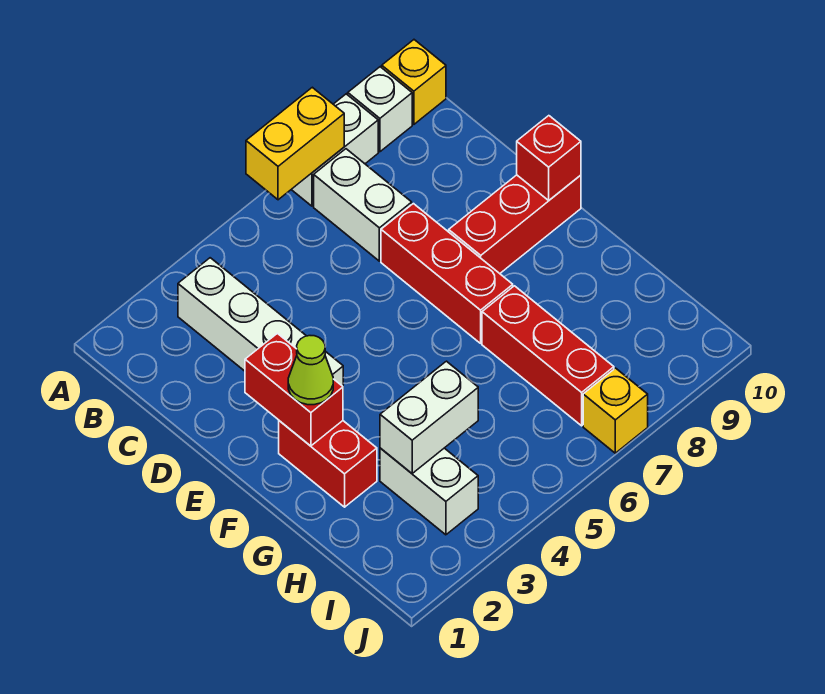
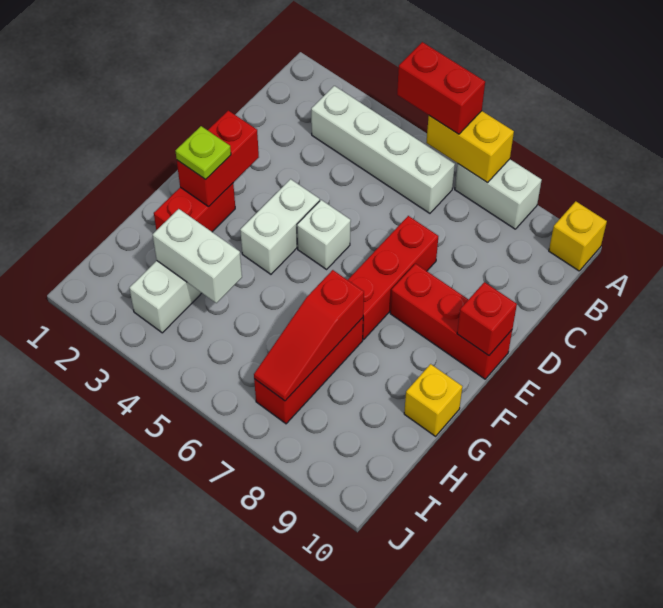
none -> red brick A5:A6 level 3
white brick A9 level 1 -> white brick E5 level 1
white brick B3:E3 level 1 -> white brick B3:B6 level 1
white brick B7:C7 level 1 -> white brick E4:F4 level 1
lime cone F2 level 3 -> lime plate F2 level 3
none -> red slope G7:I7 level 2 top G
yellow brick J7 level 1 -> yellow brick G10 level 1

